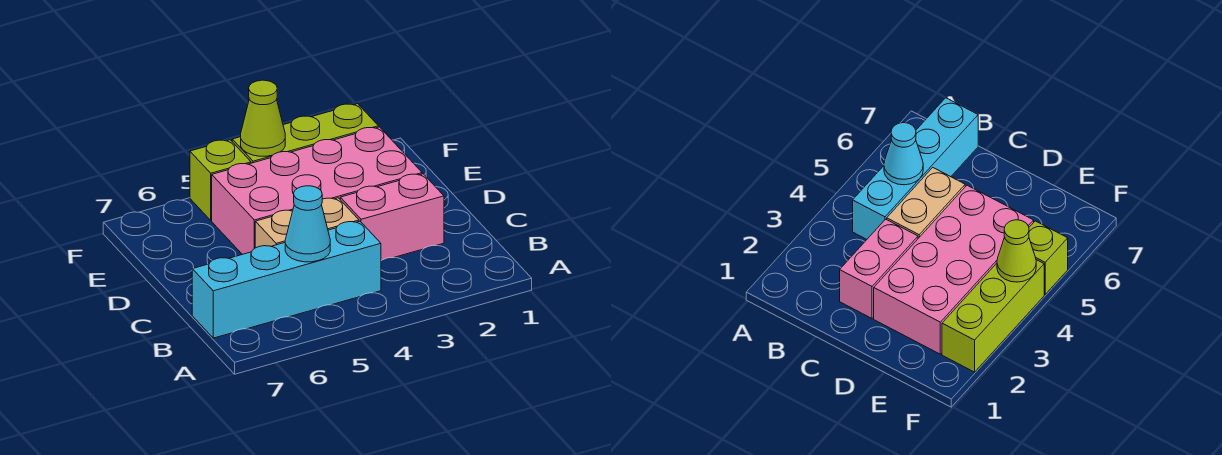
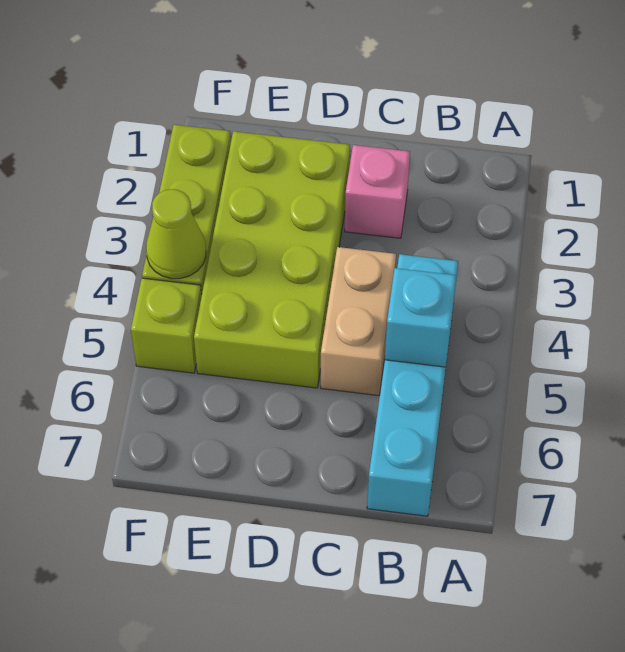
cyan cone B5 level 2 -> cyan brick B5 level 2
pink brick C2:C3 level 1 -> pink brick C2 level 1
pink brick D2:E5 level 1 -> lime brick D2:E5 level 1

